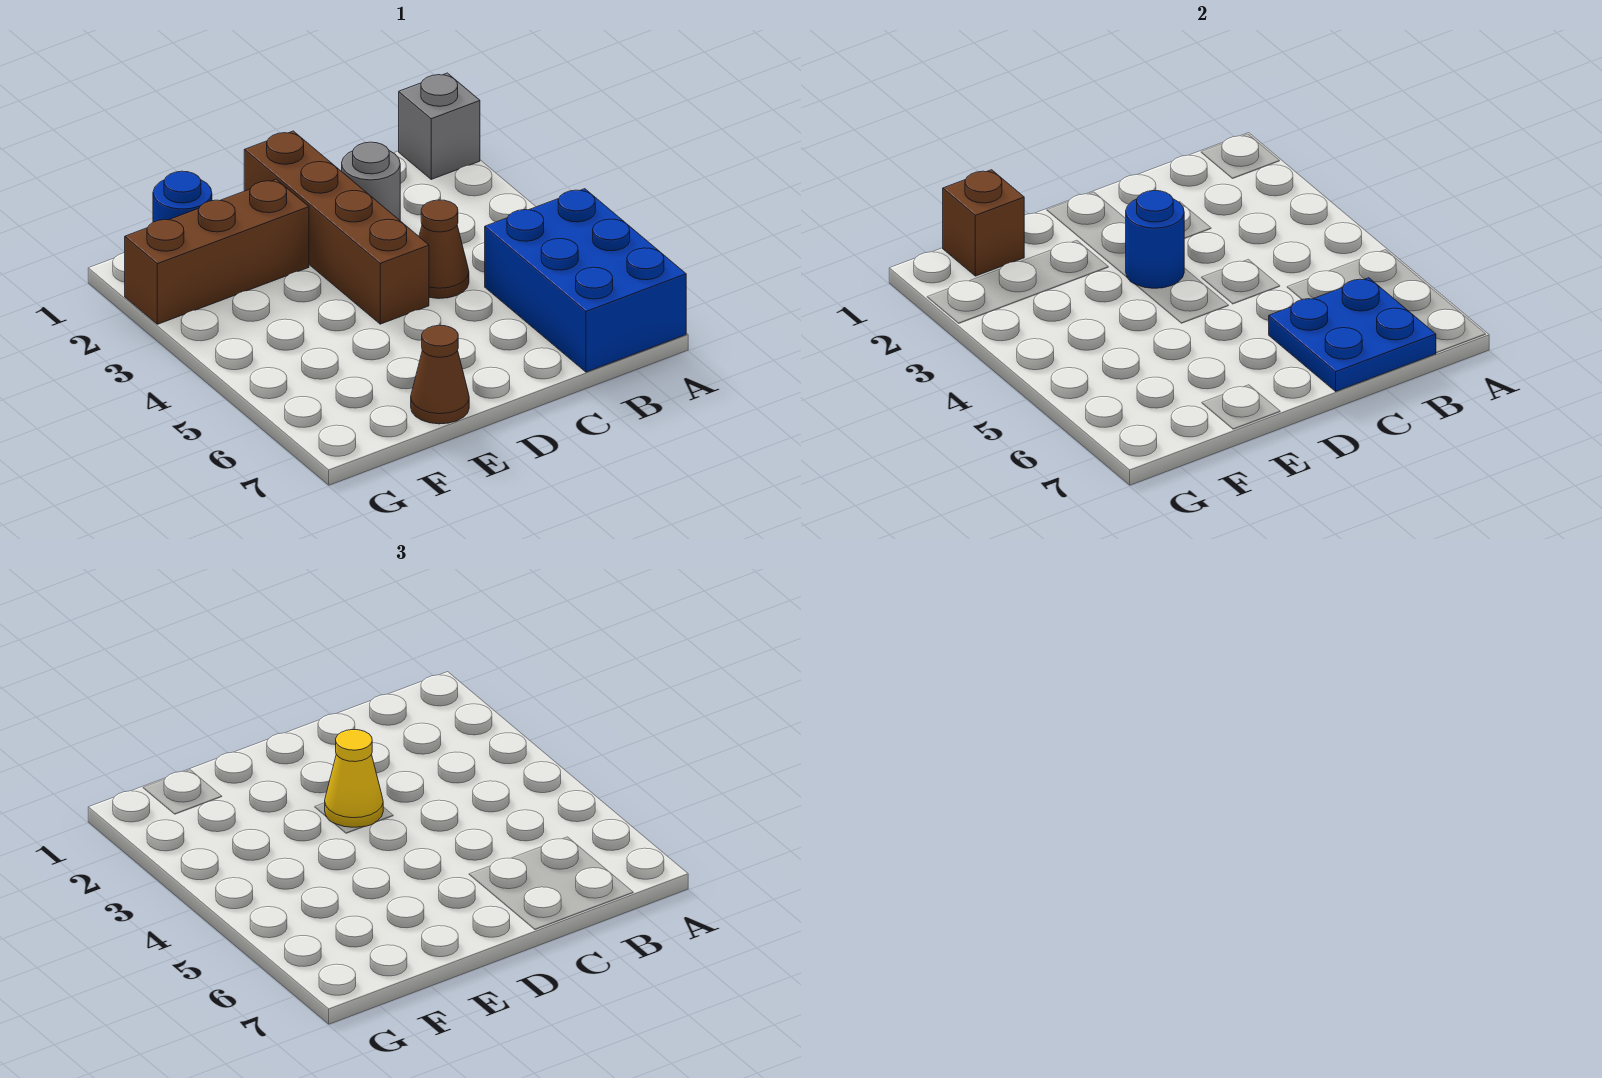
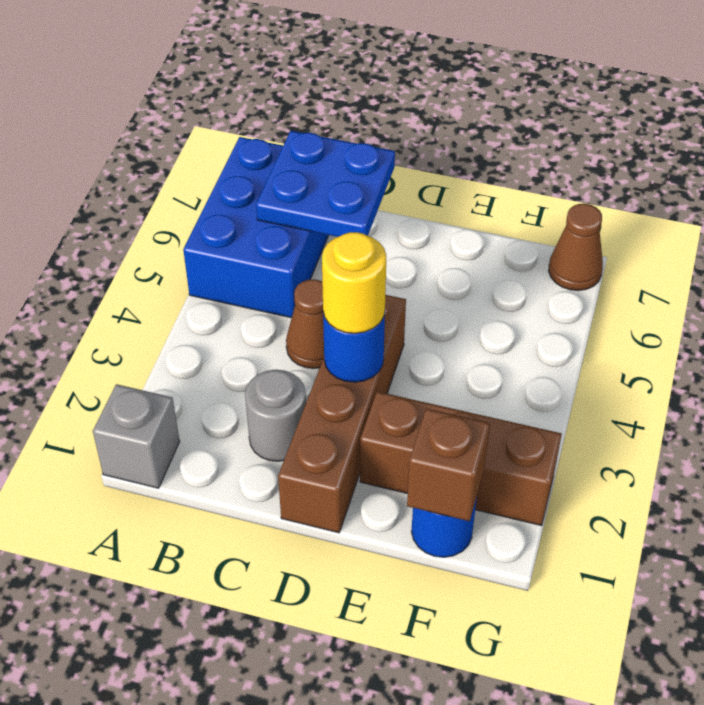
yellow cone D3 level 3 -> yellow round brick D3 level 3
brown cone E7 level 1 -> brown cone G7 level 1

